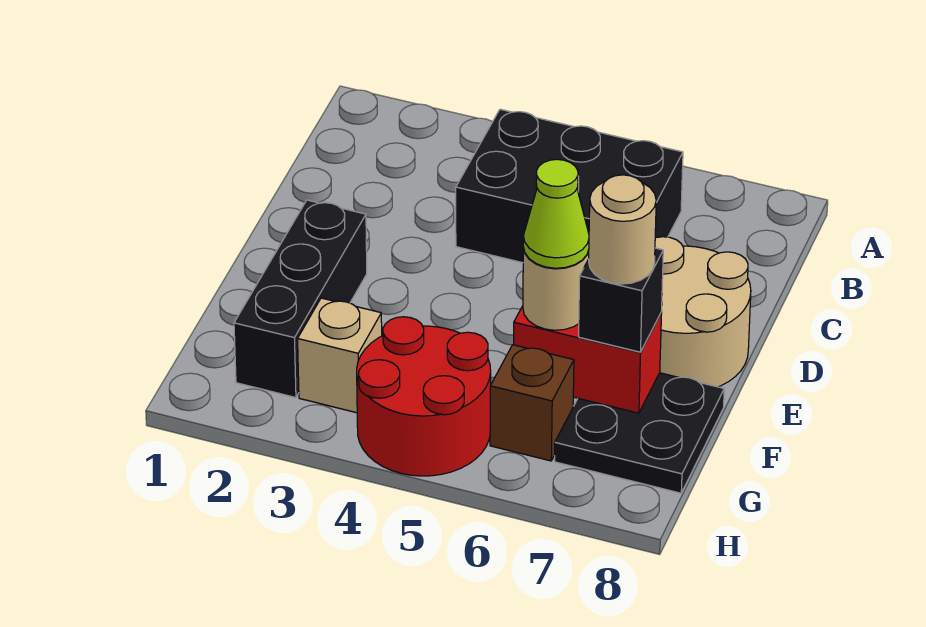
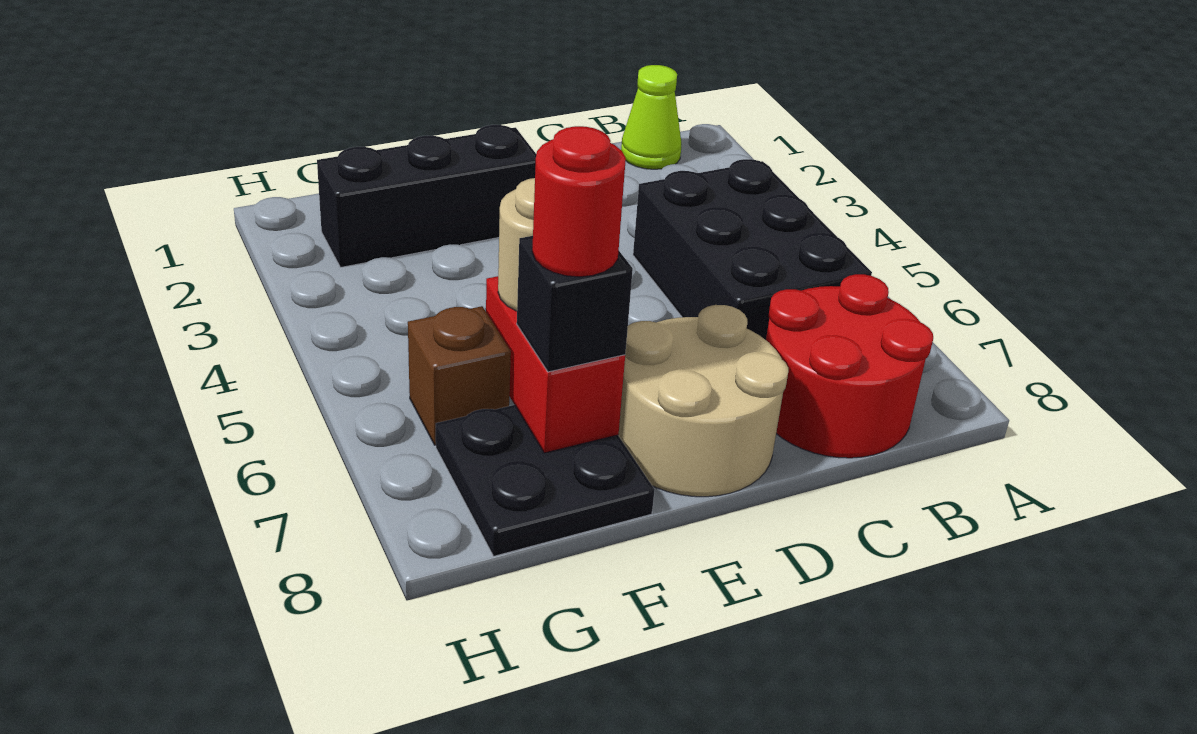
lime cone F6 level 4 -> lime cone B1 level 1
tan round brick F7 level 4 -> red round brick F7 level 4
tan brick G3 level 1 -> none
red round brick G4:H5 level 1 -> red round brick B7:C8 level 1

